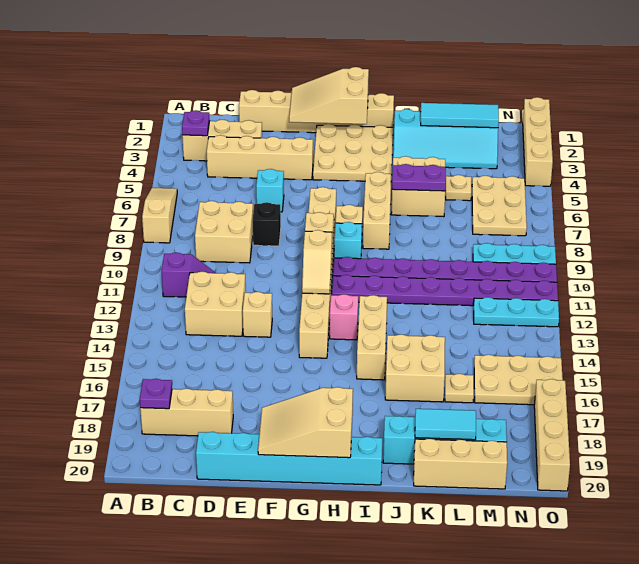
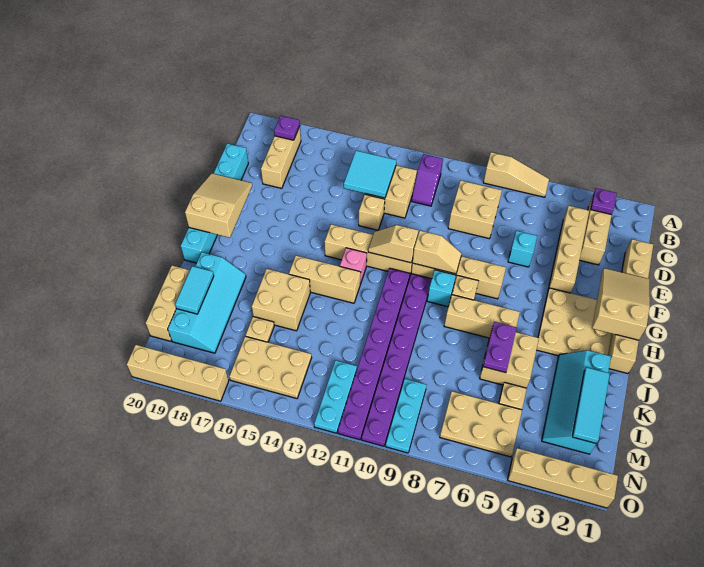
none -> cyan tile C13:D14 level 2
black brick E8 level 1 -> none
tan plate M15:O16 level 1 -> tan plate M14:N16 level 1

